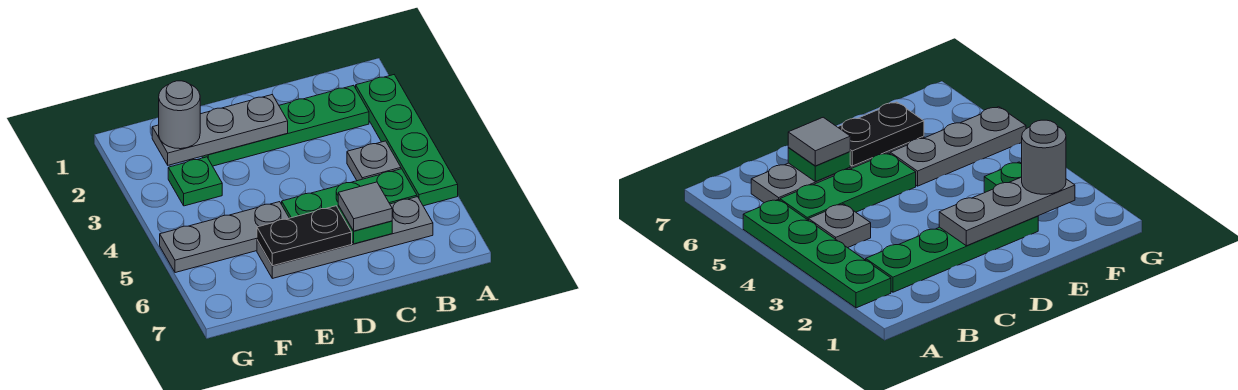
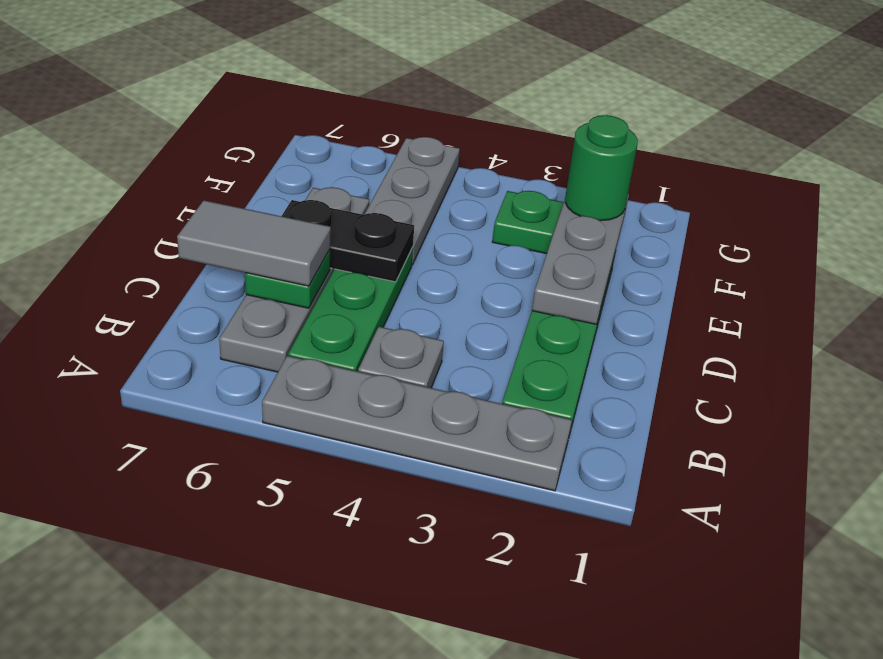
green plate A2:A5 level 1 -> grey plate A2:A5 level 1
grey tile C6 level 3 -> grey tile C6:C7 level 3
black plate D6:E6 level 2 -> black plate D5:D6 level 2
grey round brick F2 level 3 -> green round brick F2 level 3

